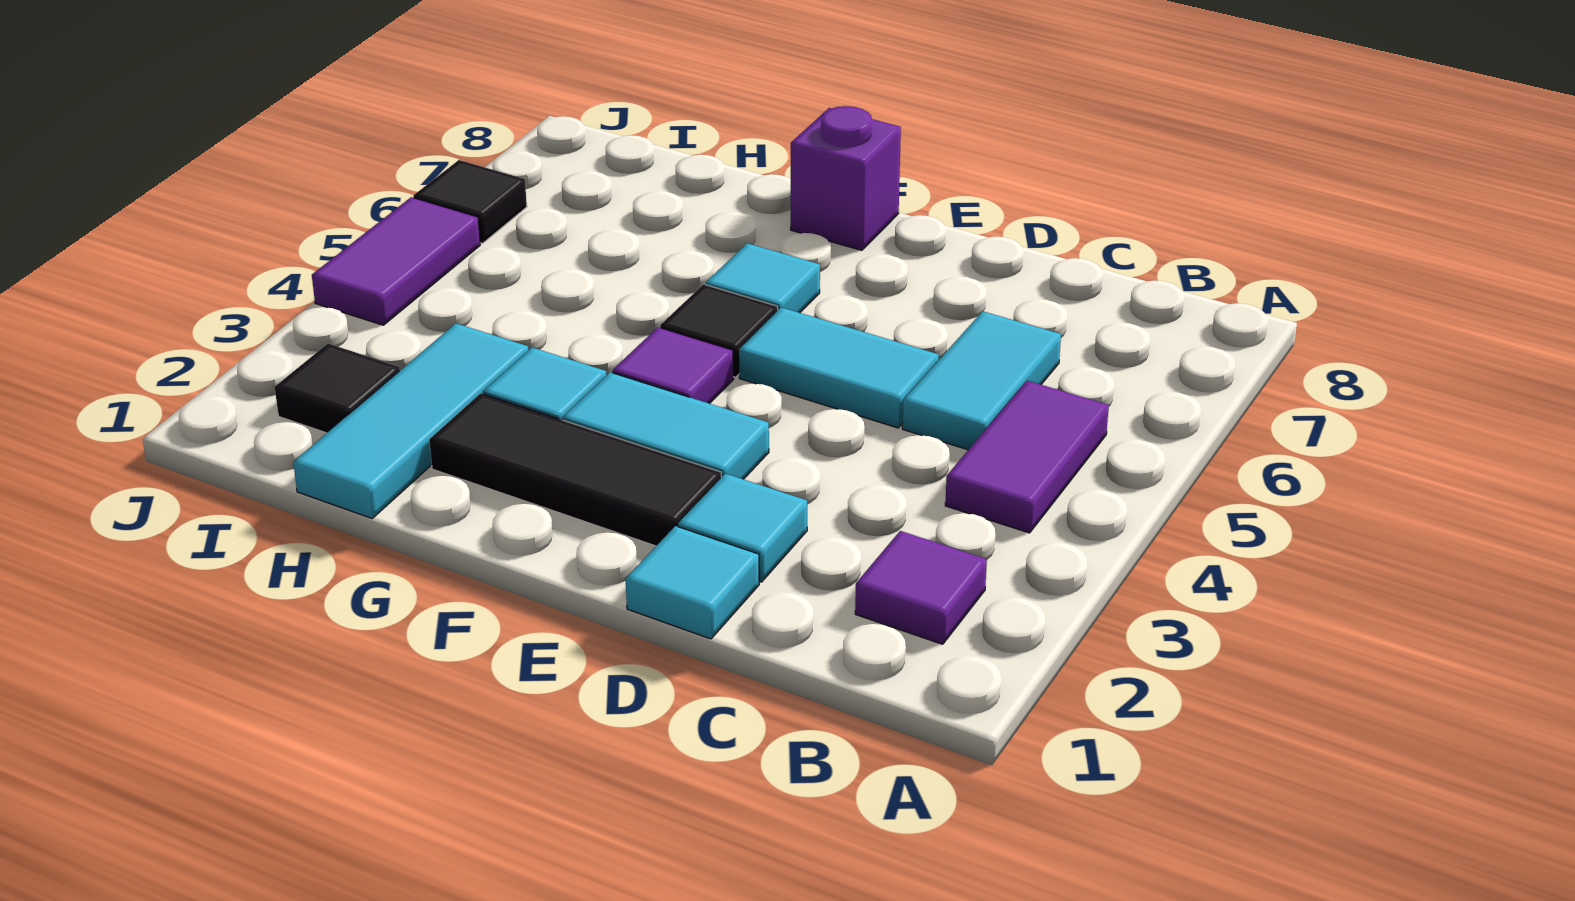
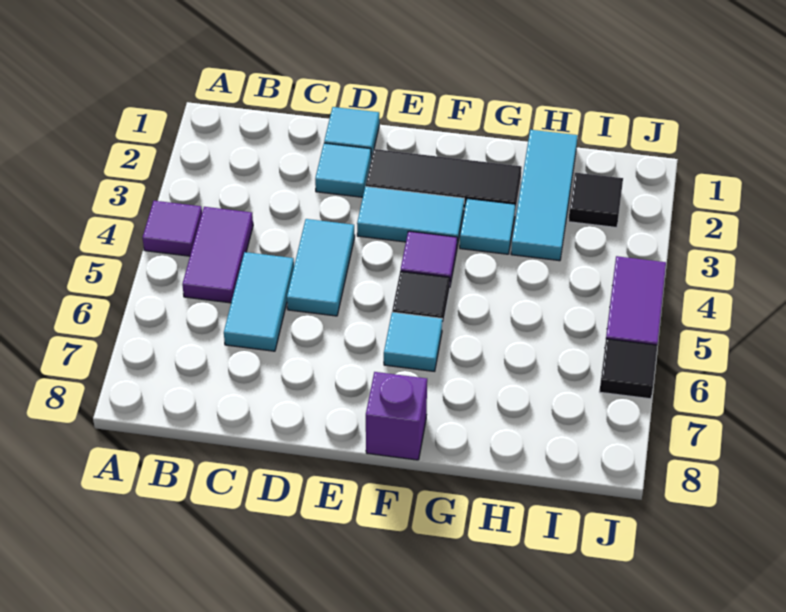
purple tile B2 level 1 -> purple tile A4 level 1
cyan tile D5:E5 level 1 -> cyan tile D4:D5 level 1

